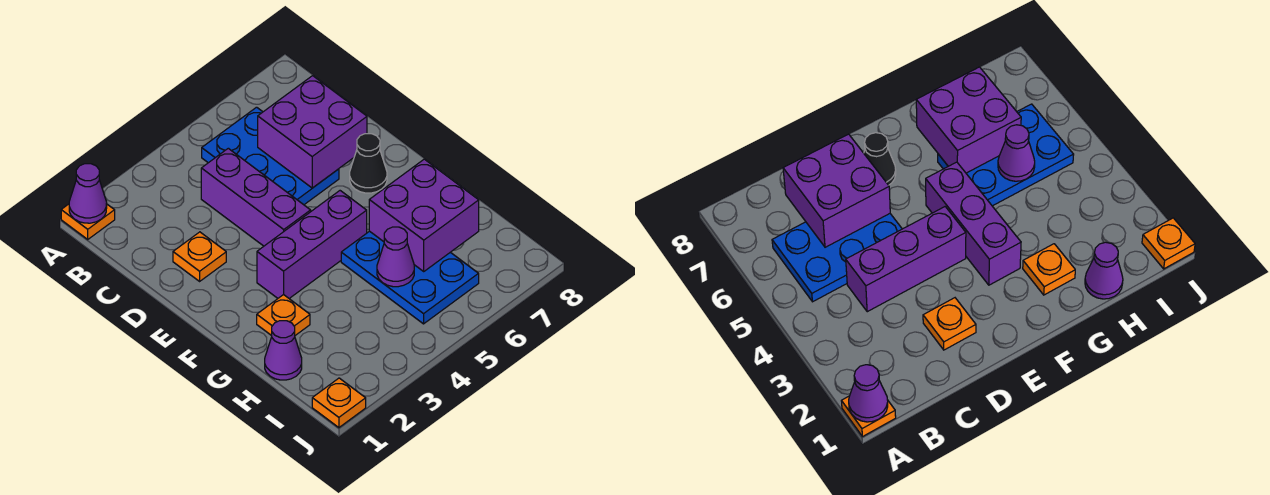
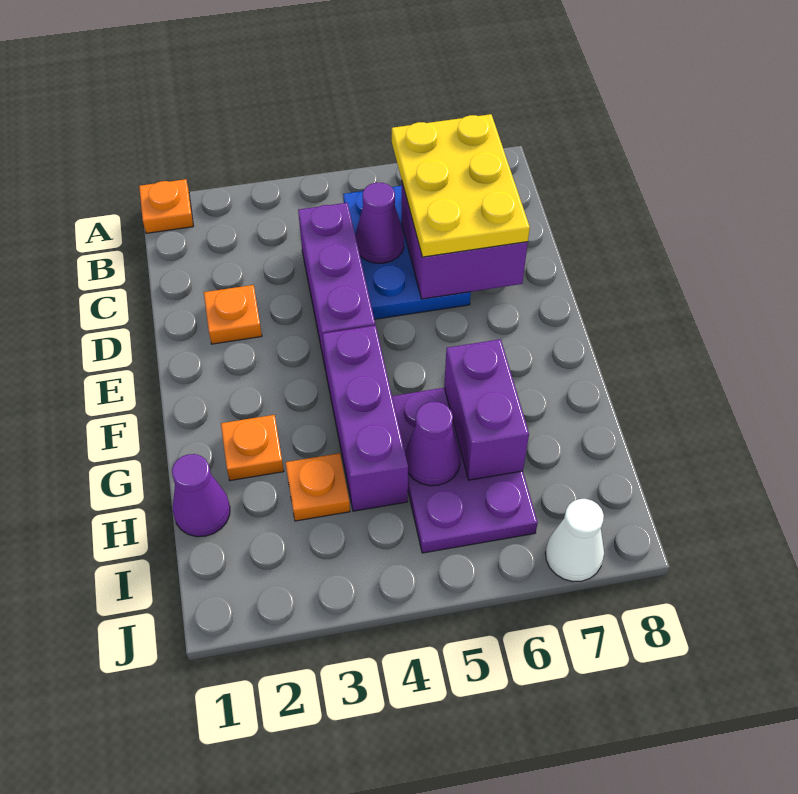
purple cone A1 level 2 -> purple cone C5 level 2
none -> yellow plate B6:D7 level 3
black cone E7 level 1 -> none
purple brick F3:F5 level 1 -> purple brick F4:H4 level 1
blue plate G5:I6 level 1 -> purple plate G5:I6 level 1
purple brick G6:H7 level 2 -> purple brick G6:H6 level 2
orange plate J1 level 1 -> orange plate H3 level 1
none -> white cone J7 level 1

